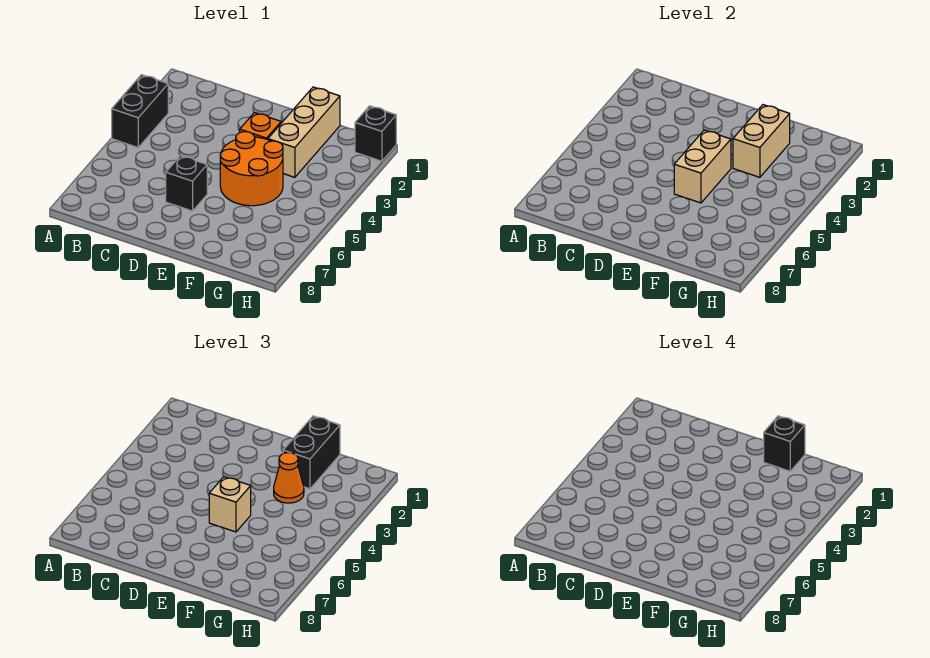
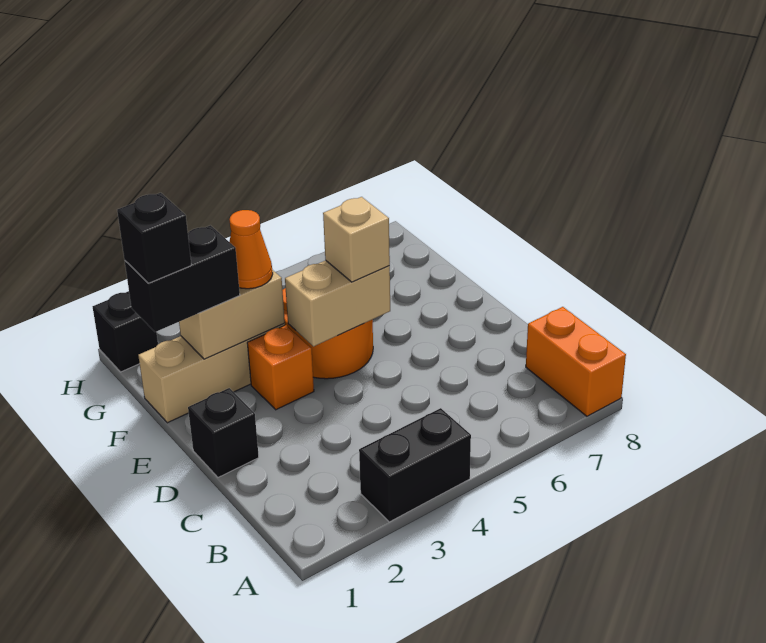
none -> orange brick A8:B8 level 1
black brick D6 level 1 -> black brick D1 level 1

